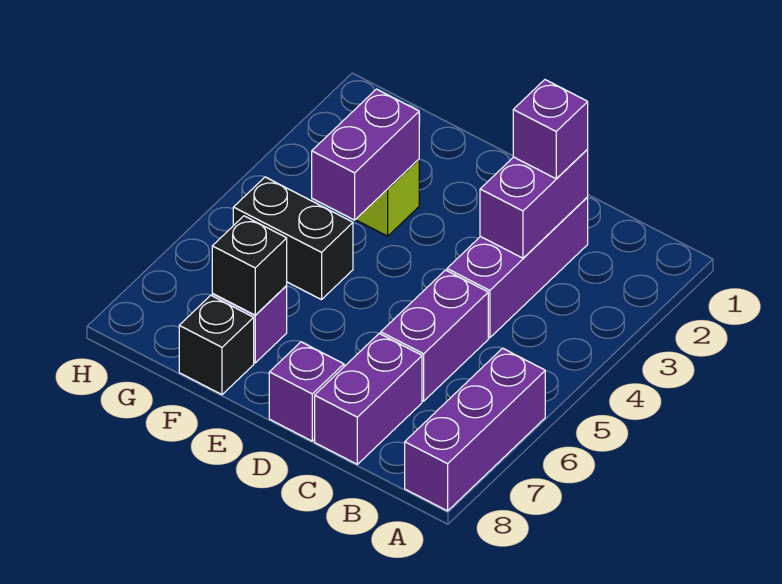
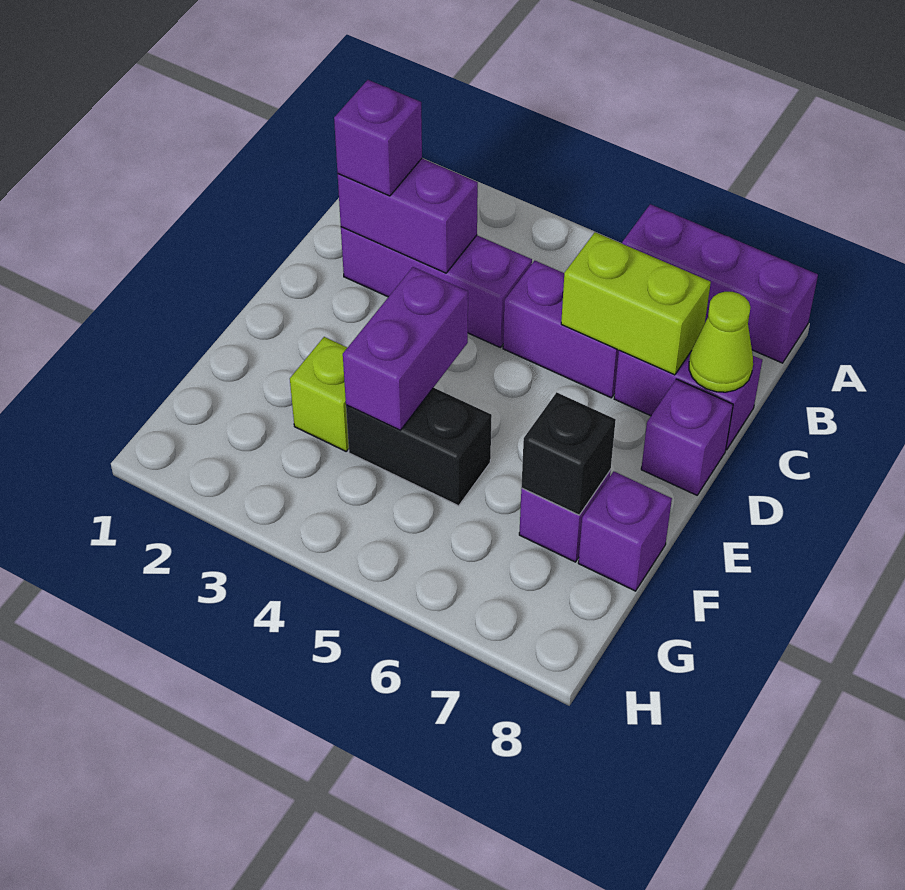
none -> lime brick C6:C7 level 2
none -> lime cone C8 level 2
purple brick F3:F4 level 2 -> purple brick E4:F4 level 2
black brick F5:G5 level 1 -> black brick F4:F5 level 1
black brick F8 level 1 -> purple brick F8 level 1

